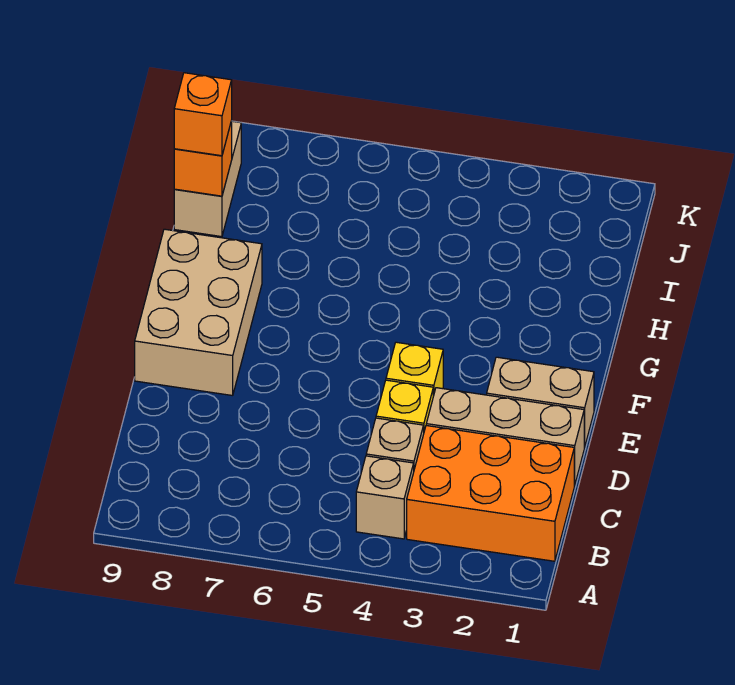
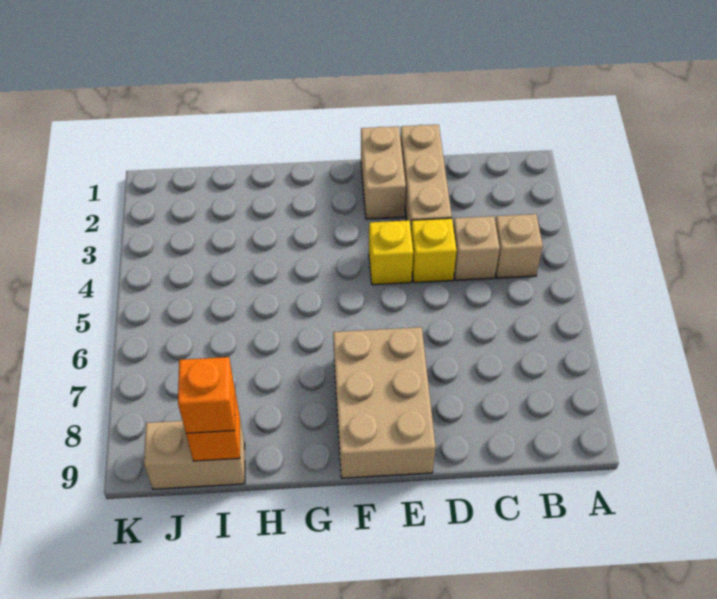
orange brick B1:C3 level 1 -> none
tan brick E8:G9 level 1 -> tan brick E7:F9 level 1

